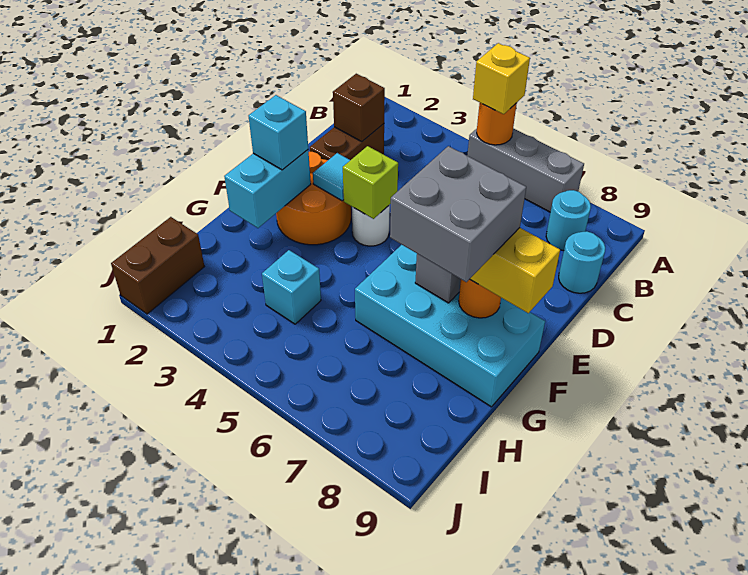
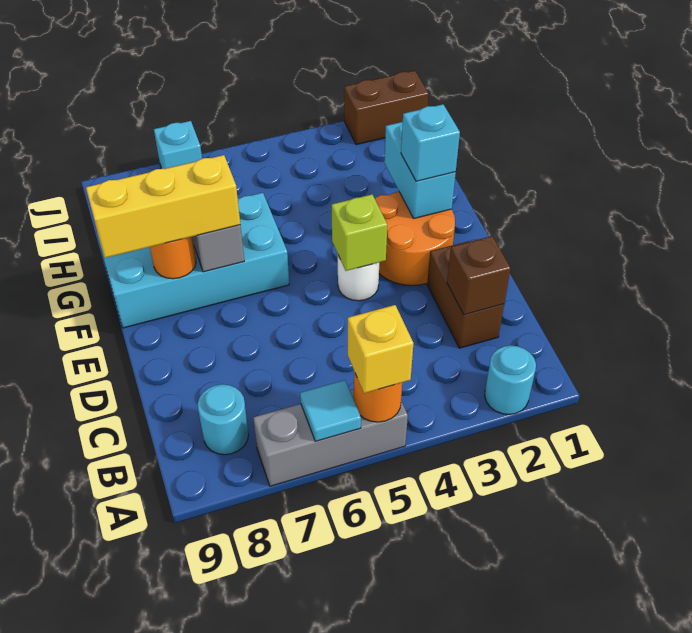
cyan round brick C9 level 1 -> cyan round brick A2 level 1
cyan tile E3 level 2 -> cyan tile A6 level 2
grey brick F7:G8 level 4 -> none
cyan brick H4 level 1 -> cyan brick J7 level 1
brown brick I1:J1 level 1 -> brown brick J1:J2 level 1

